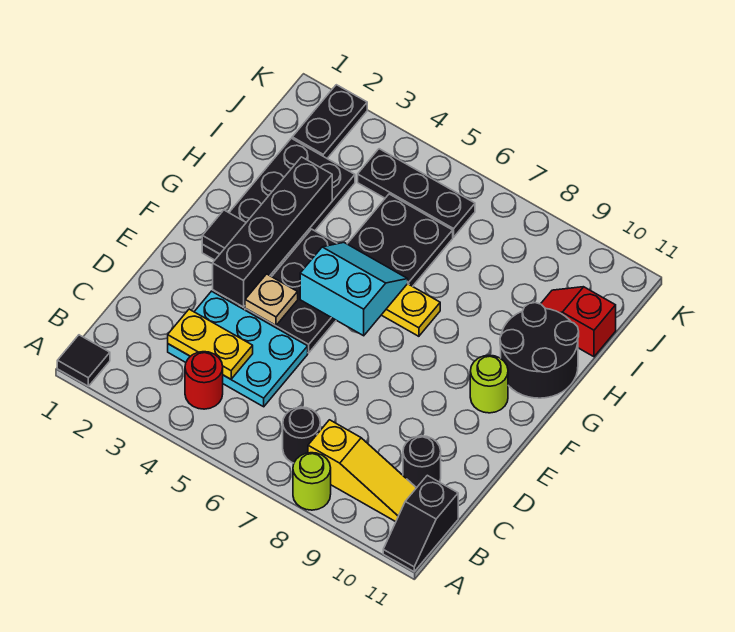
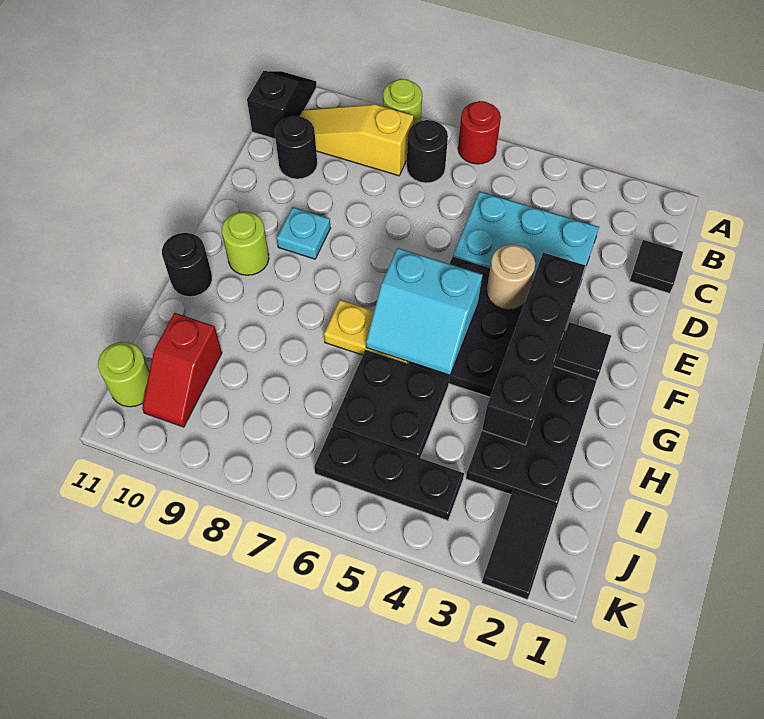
black tile A1 level 1 -> black tile C1 level 1
red round brick B4 level 1 -> red round brick A6 level 1
yellow plate C3:C4 level 2 -> none
tan plate E4 level 2 -> tan round brick E4 level 2
none -> cyan plate E9 level 1
black round brick G10:H11 level 1 -> black round brick G11 level 1
red slope I10:I11 level 1 top 11 -> red slope I10:J10 level 1 top I
black plate J2:K2 level 1 -> black tile J2:K2 level 1
none -> lime round brick J11 level 1

